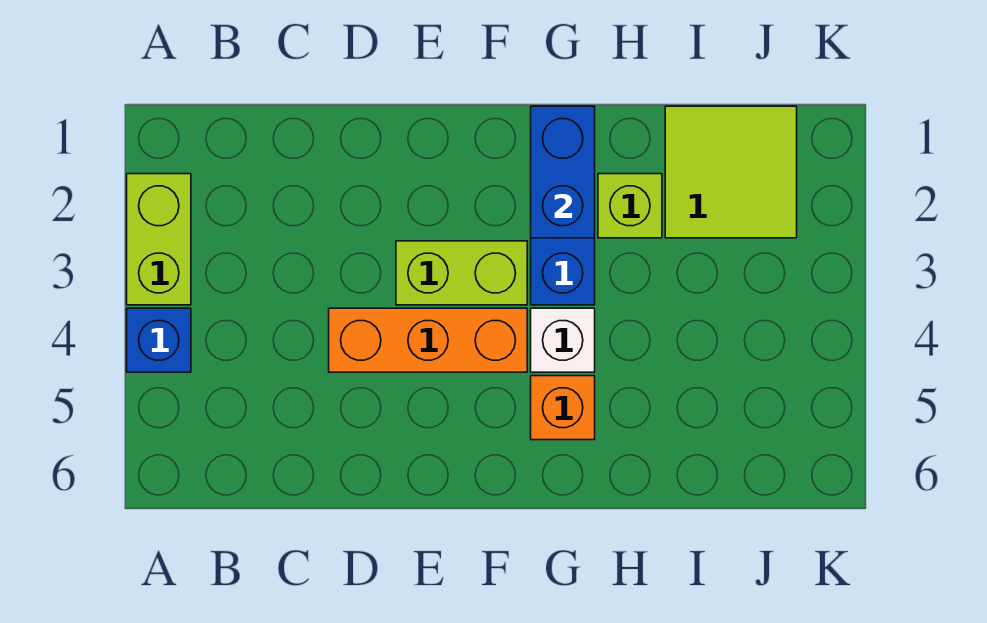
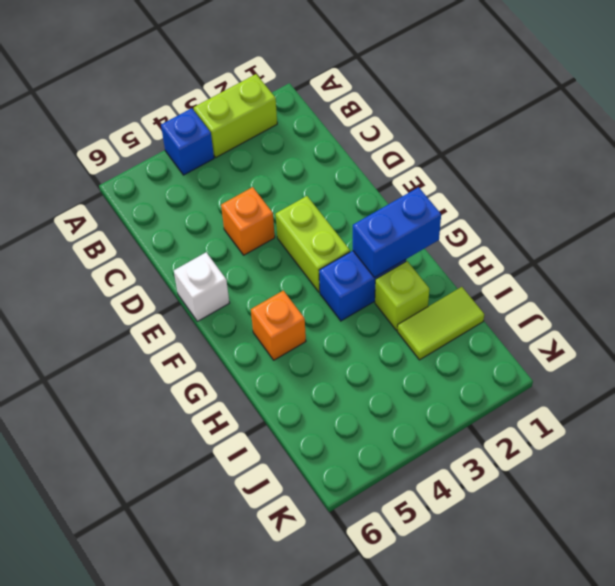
orange brick D4:F4 level 1 -> orange brick D4 level 1
white brick G4 level 1 -> white brick E6 level 1
lime tile I1:J2 level 1 -> lime tile I1:I2 level 1

